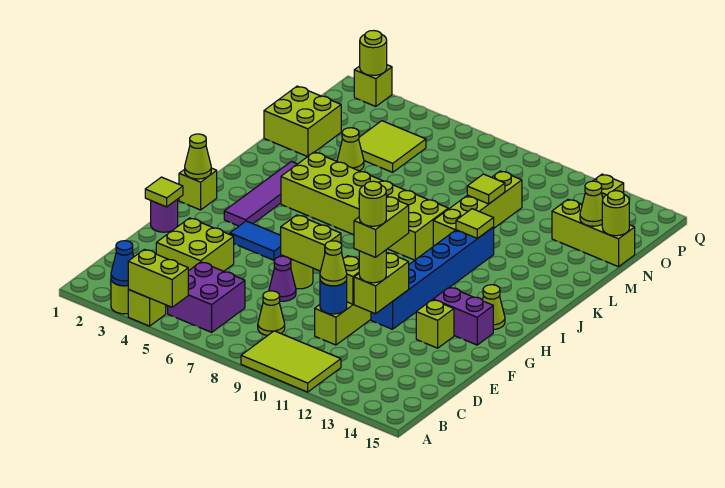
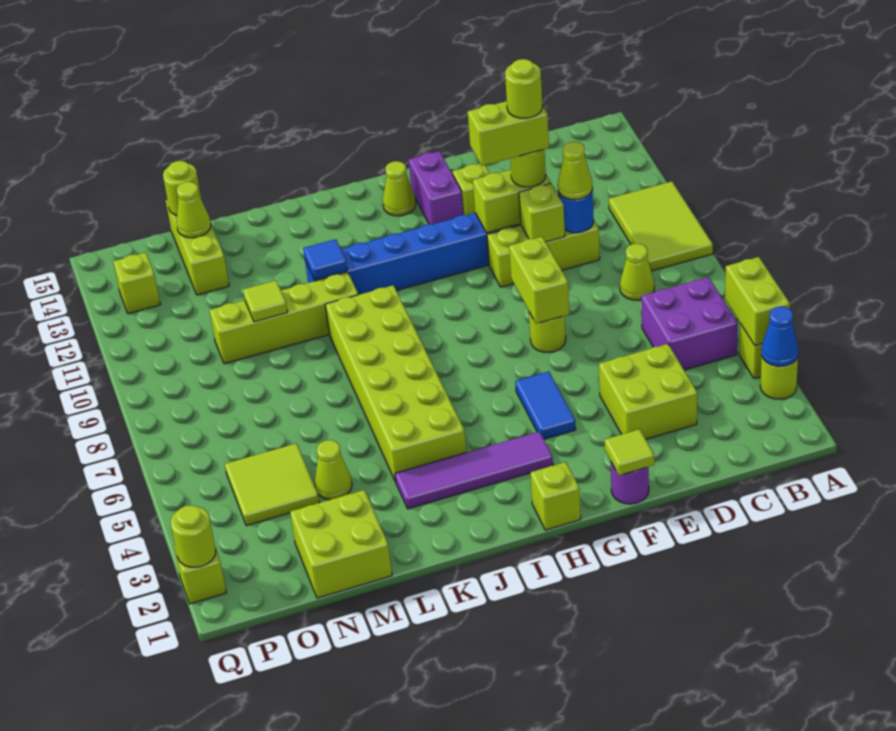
purple cone E7 level 1 -> none
lime cone H1 level 2 -> none
lime tile K11 level 2 -> blue tile K11 level 2

